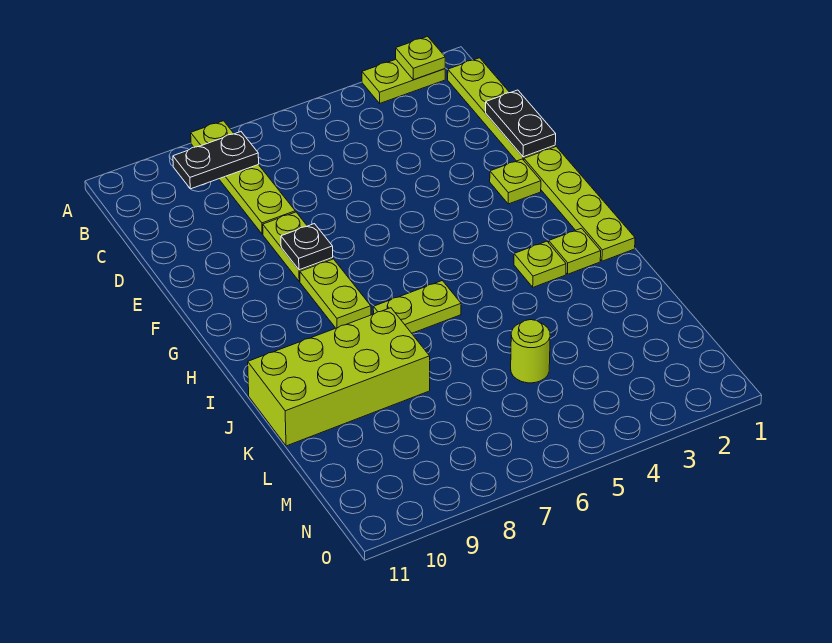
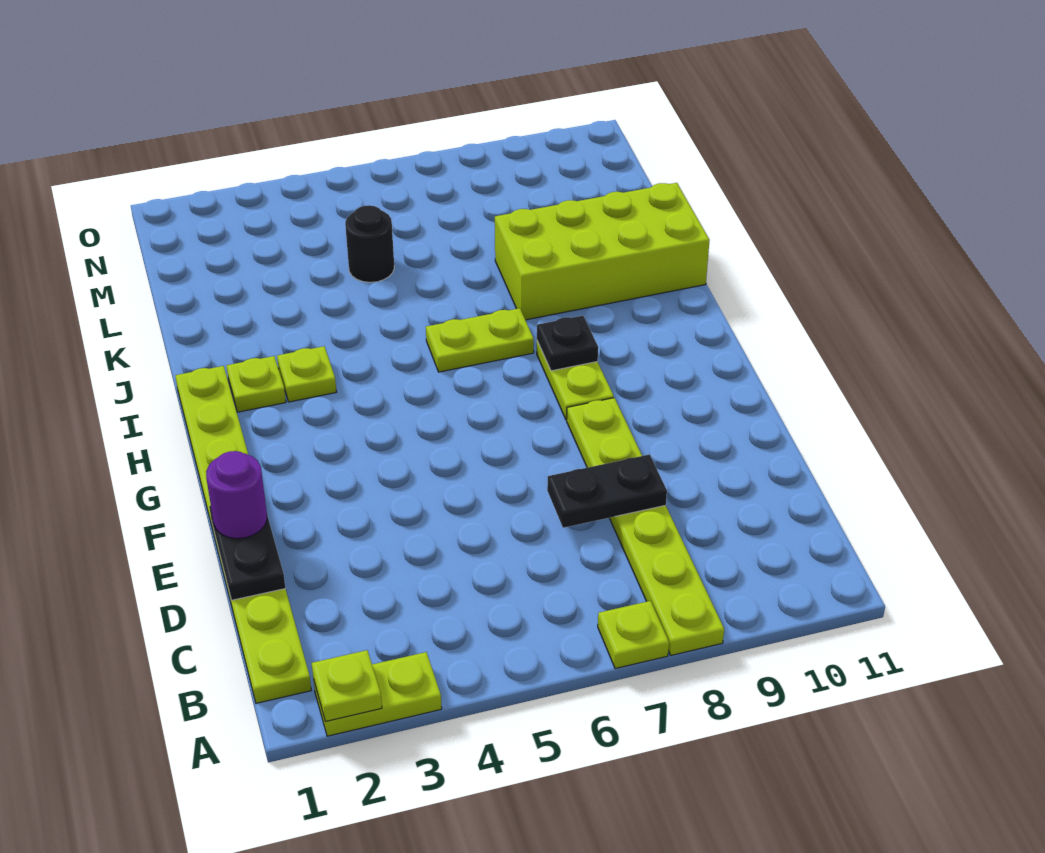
black plate B8:B9 level 2 -> black plate D7:D8 level 2
none -> purple round brick E1 level 3
lime plate F2 level 1 -> lime plate A7 level 1
black plate F8 level 2 -> black plate H8 level 2
lime round brick L5 level 1 -> black round brick L5 level 1

